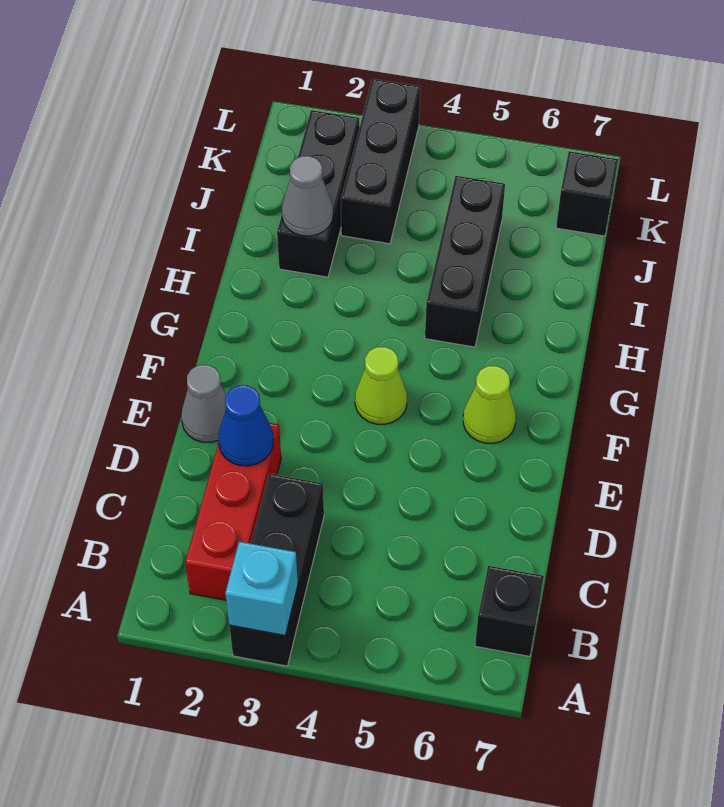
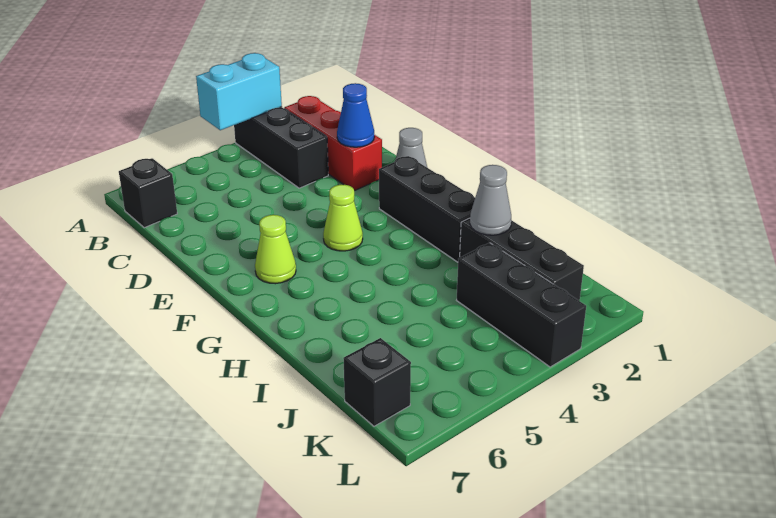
cyan brick A3 level 2 -> cyan brick A3:A4 level 2
black brick H5:J5 level 1 -> black brick F2:H2 level 1

